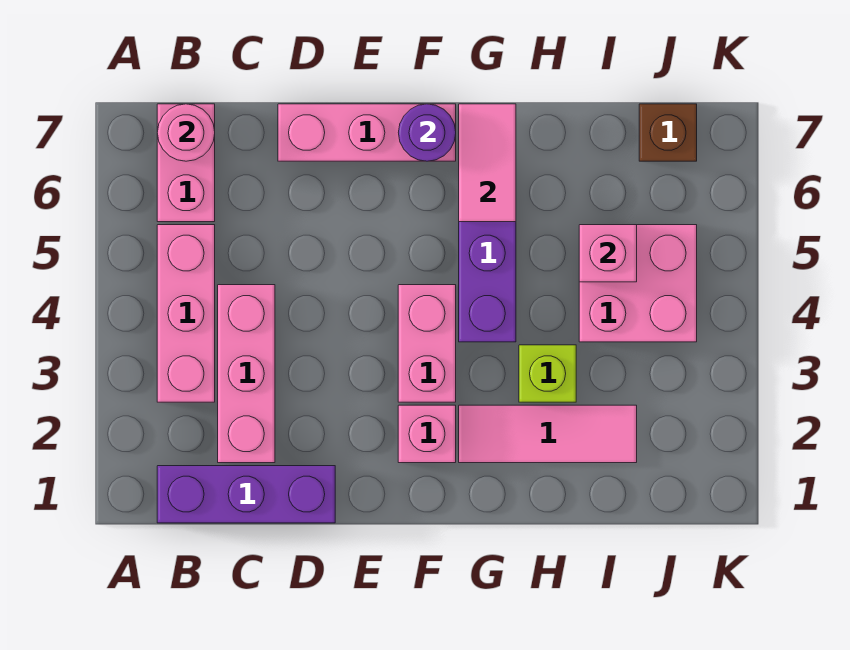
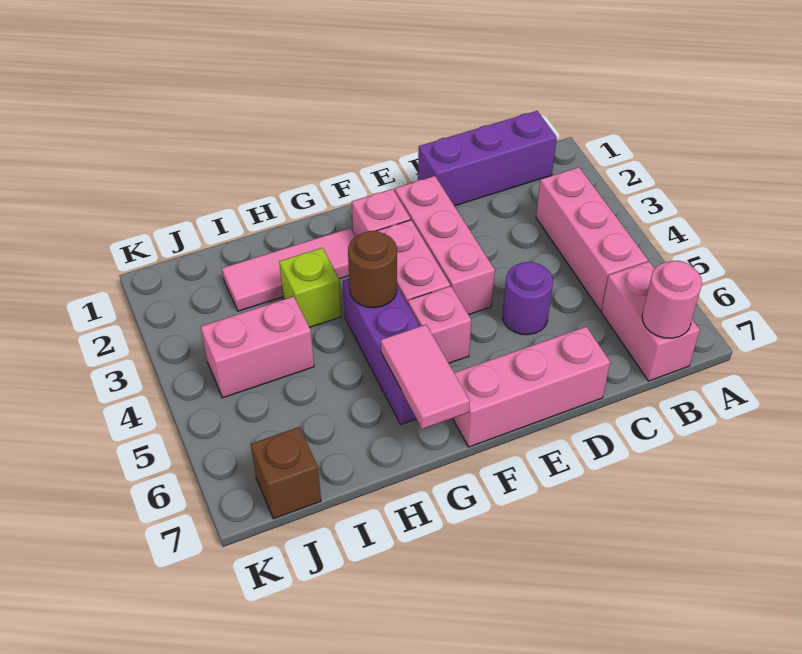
pink brick C2:C4 level 1 -> pink brick E2:E4 level 1
purple round brick F7 level 2 -> purple round brick D5 level 1
none -> brown round brick G4 level 2
pink brick I4:J5 level 1 -> pink brick I4:J4 level 1
pink brick I5 level 2 -> pink brick F5 level 1

